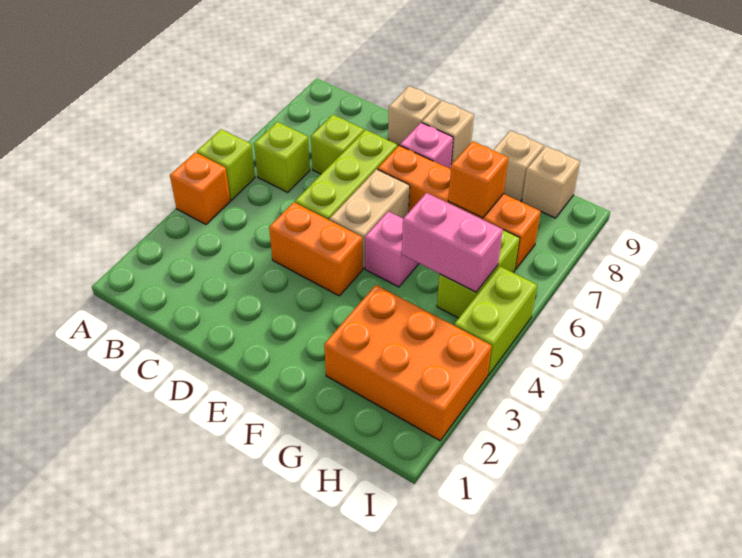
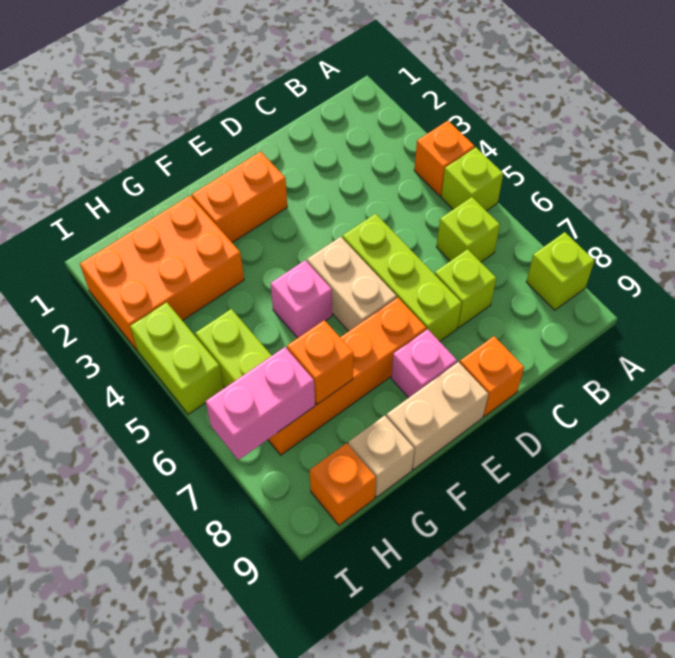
none -> lime brick A8 level 1
orange brick D4:E4 level 1 -> orange brick E2:F2 level 1
tan brick D9 level 1 -> orange brick D9 level 1
tan brick E9 level 1 -> tan brick E9:F9 level 1
pink brick G5:H5 level 2 -> pink brick H7:I7 level 2
tan brick H9 level 1 -> orange brick H9 level 1

